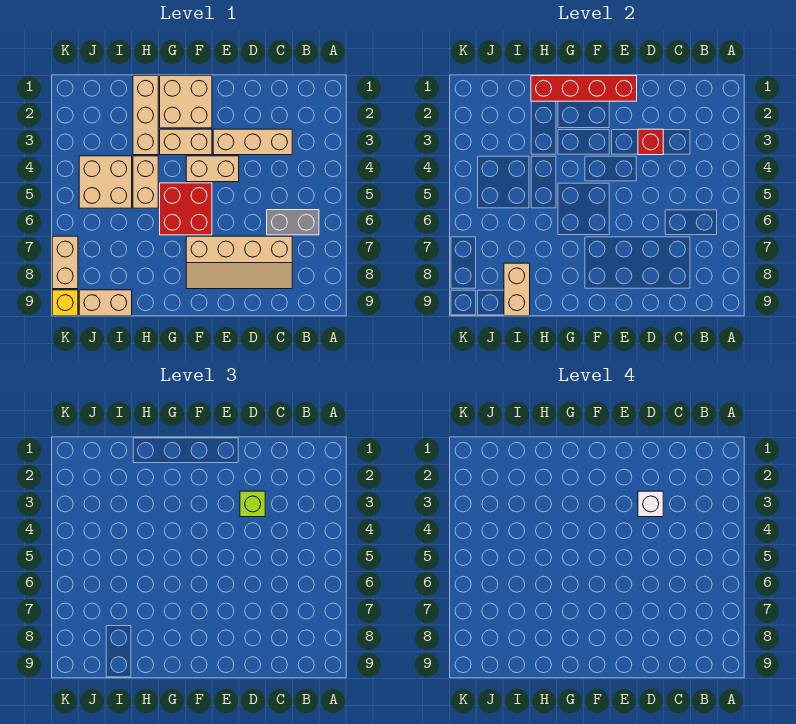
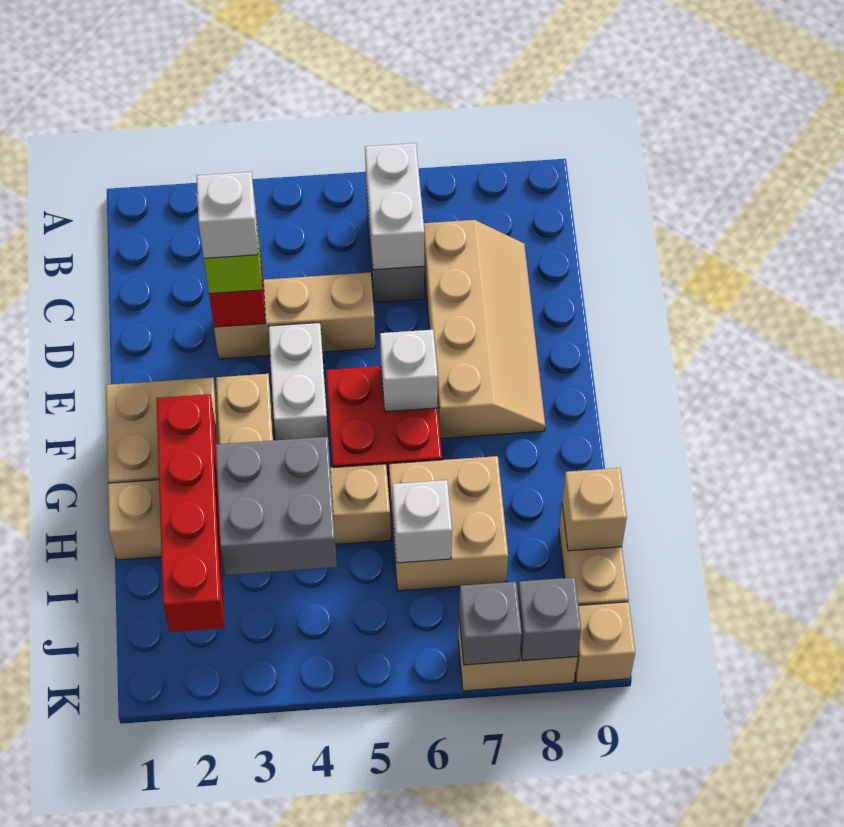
none -> white brick B6:C6 level 2
tan brick C3:E3 level 1 -> tan brick D3:D5 level 1
red brick E1:H1 level 2 -> red brick G2:J2 level 2
tan brick E4:F4 level 1 -> white brick E4:F4 level 1
none -> white brick F6 level 2
none -> grey brick H3:I4 level 2
tan brick I4:J5 level 1 -> tan brick H6:I7 level 1
none -> white brick I6 level 2
tan brick I8:I9 level 2 -> tan brick I9 level 2
none -> grey brick K7 level 2
none -> grey brick K8 level 2
yellow brick K9 level 1 -> tan brick K9 level 1

